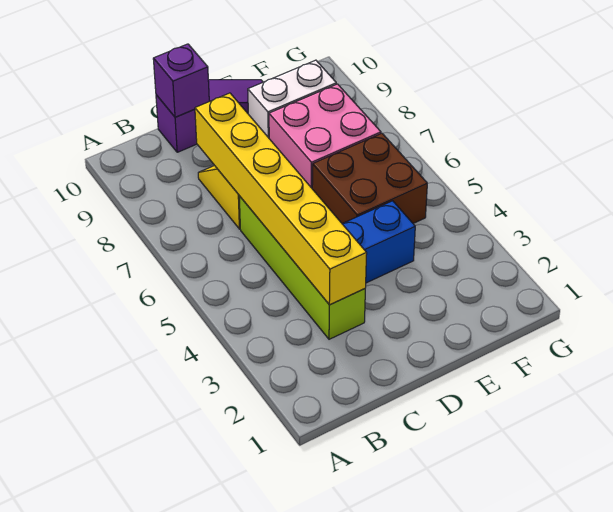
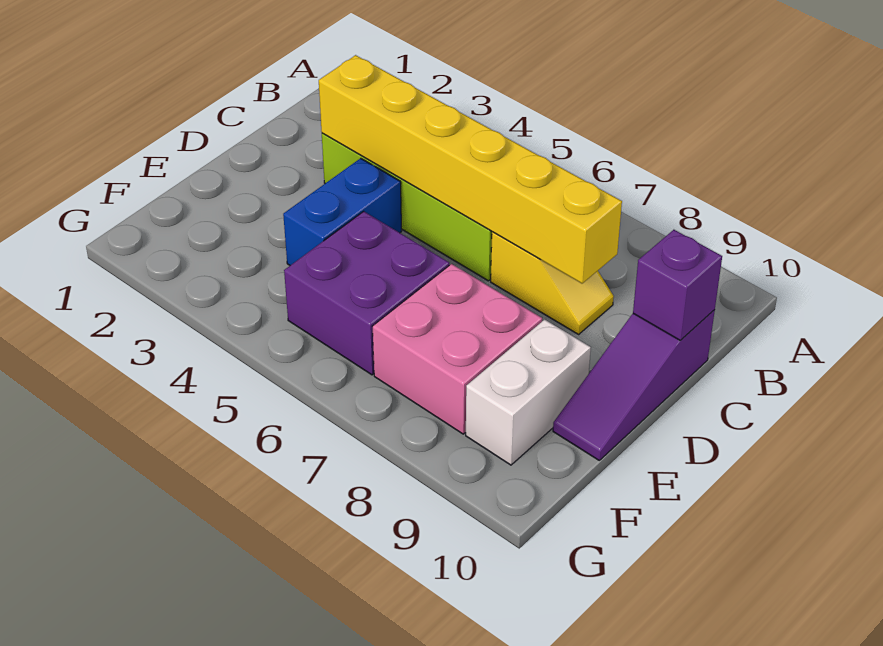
brown brick E5:F6 level 1 -> purple brick E5:F6 level 1

